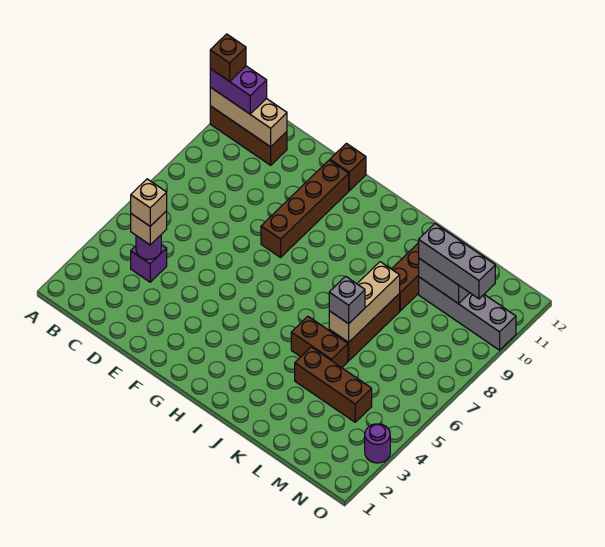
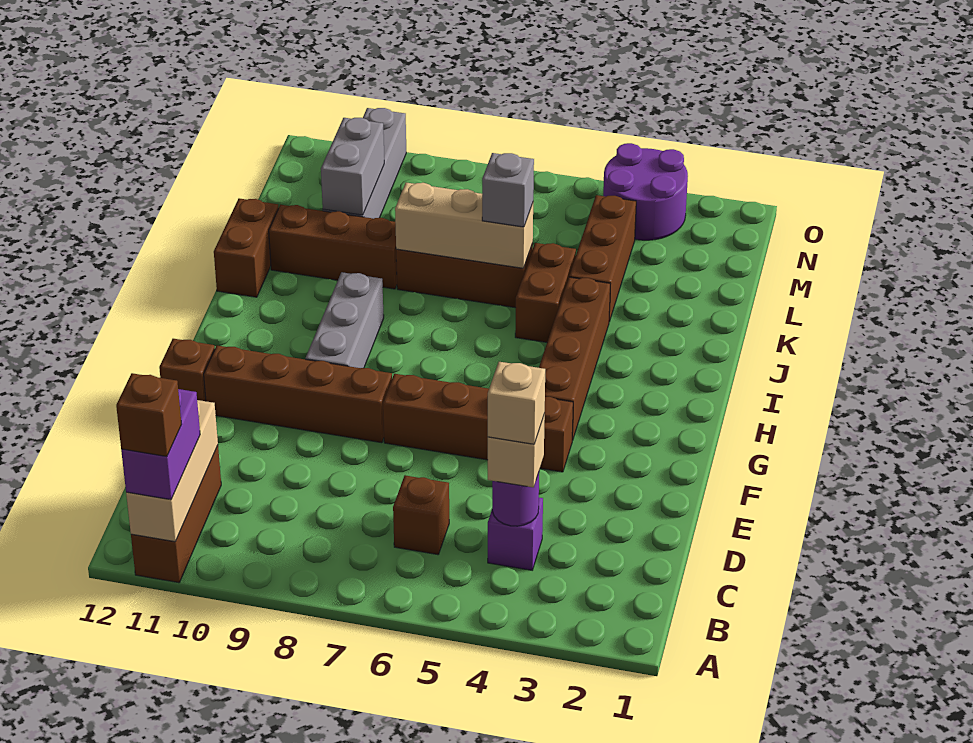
none -> brown brick C6 level 1
none -> brown brick F4:F7 level 1
none -> brown brick G4:J4 level 1
none -> brown brick J12:K12 level 1
grey brick L10:N10 level 3 -> grey brick G9:I9 level 1
purple round brick O3 level 1 -> purple round brick N3:O4 level 1

